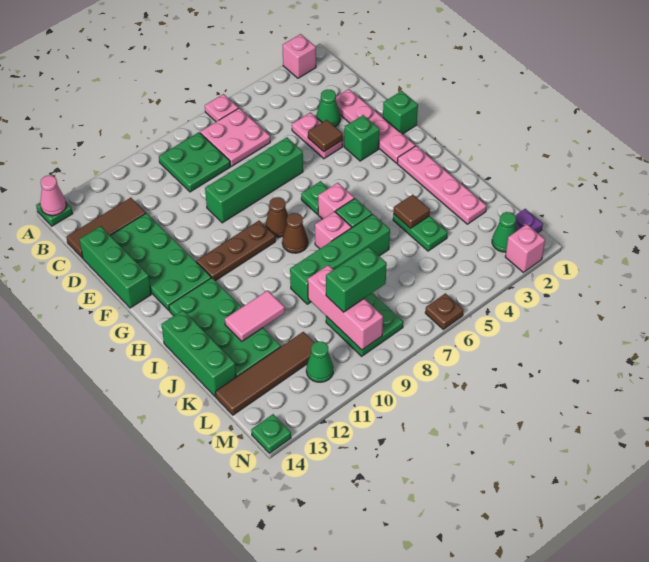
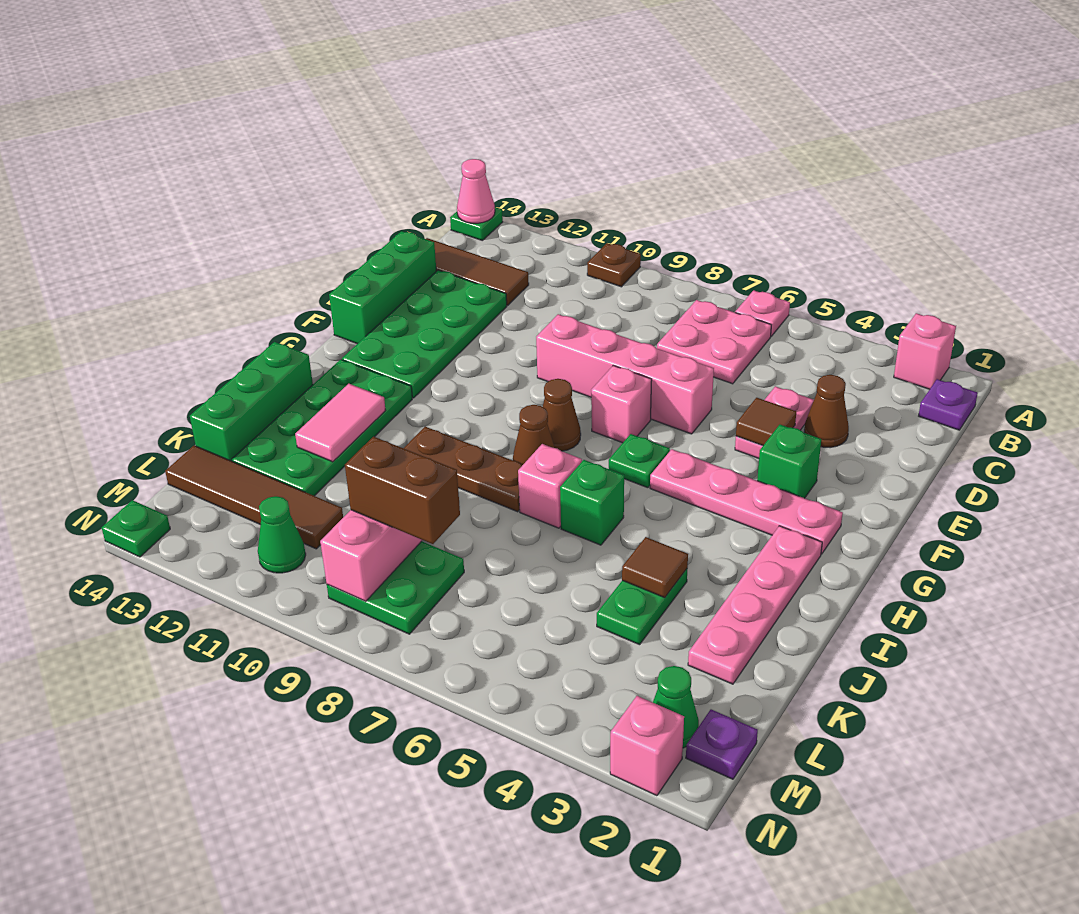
none -> purple plate B1 level 1
green plate B8:C9 level 1 -> none
pink plate D2:G2 level 1 -> pink plate G2:G5 level 1
green cone D3 level 1 -> brown cone D3 level 1
green brick E6:E9 level 1 -> pink brick E6:E9 level 1
green brick F1 level 1 -> none
brown plate G9:G11 level 1 -> brown plate I8:I10 level 1
pink brick H6 level 1 -> pink brick F7 level 1
green brick J6:J9 level 1 -> none
pink tile J11:J12 level 2 -> pink tile I12:J12 level 2
green brick L8:L9 level 3 -> brown brick L8:L9 level 3
brown plate N6 level 1 -> brown plate A10 level 1

